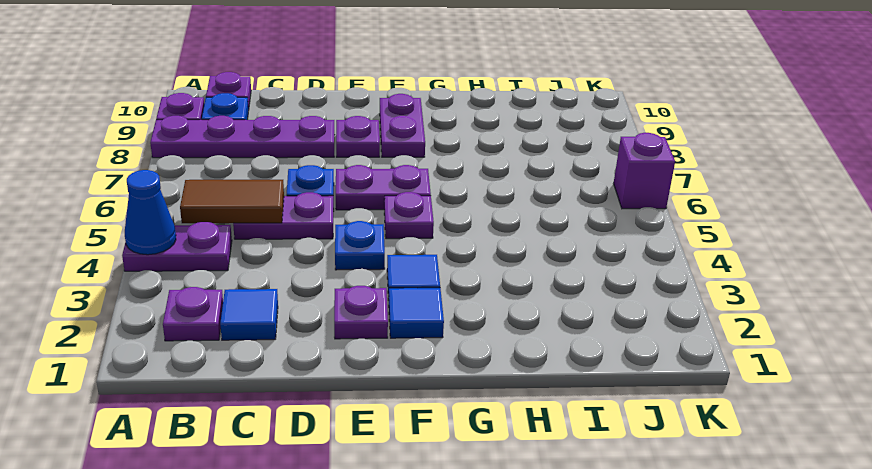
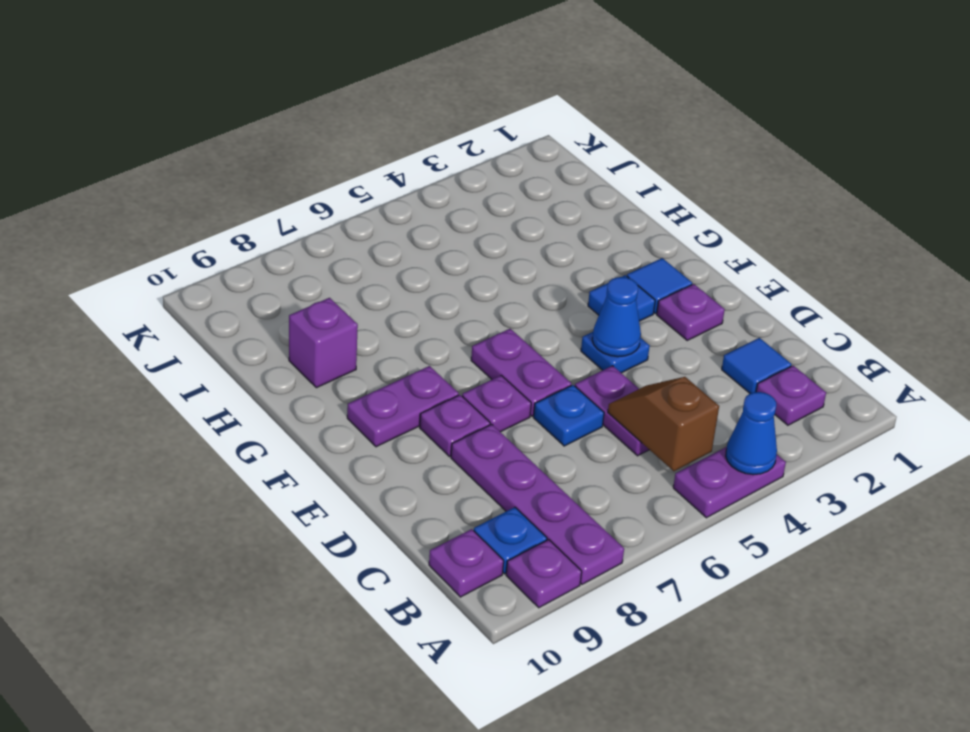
purple plate A4:B4 level 1 -> purple plate A4:A5 level 1
brown tile B5:C5 level 2 -> brown slope B5:C5 level 2 top B
none -> blue cone E4 level 2
purple plate F5 level 1 -> purple plate E7 level 1
purple brick K6 level 1 -> purple brick H9 level 1

